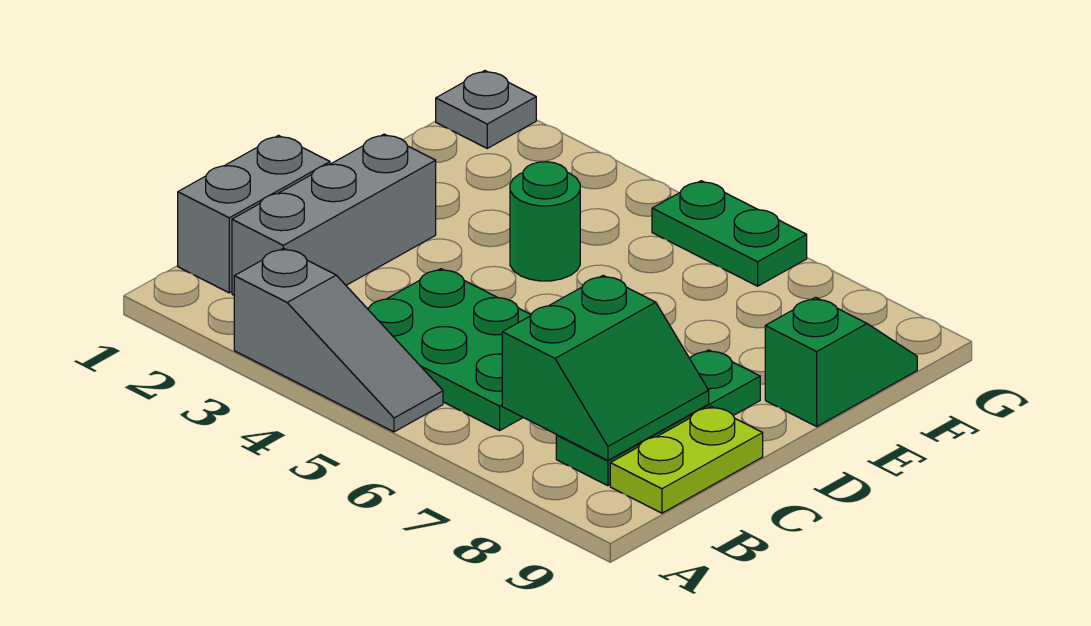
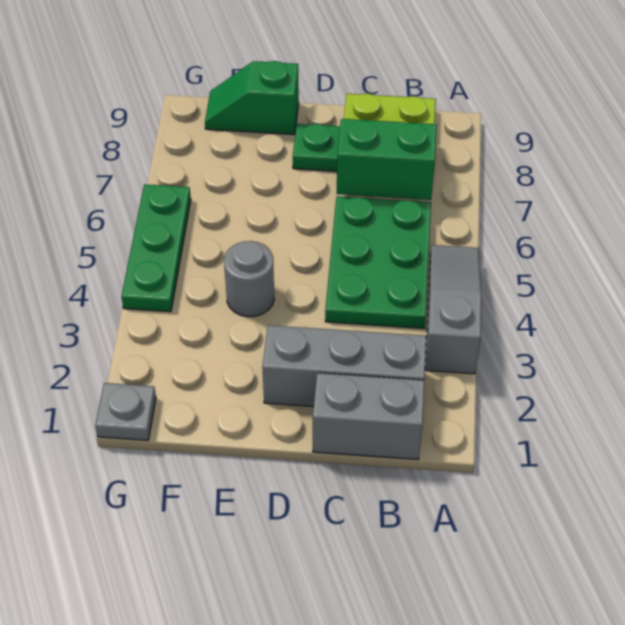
green round brick E4 level 1 -> grey round brick E4 level 1
green plate G5:G6 level 1 -> green plate G4:G6 level 1

